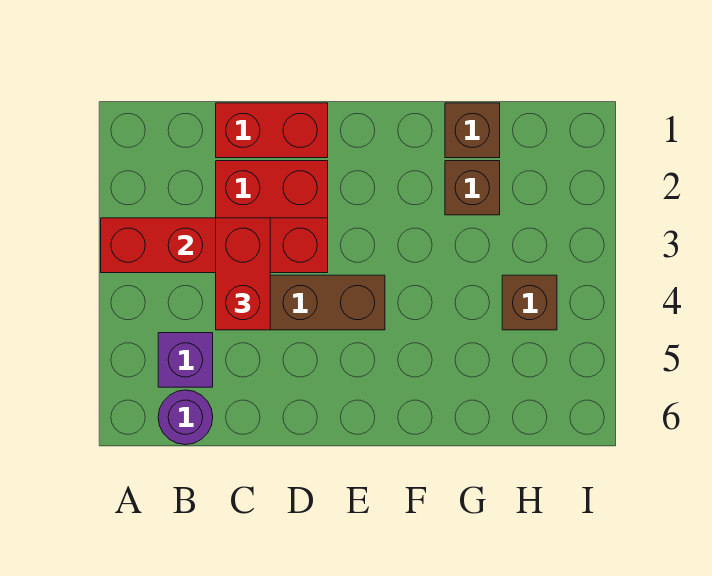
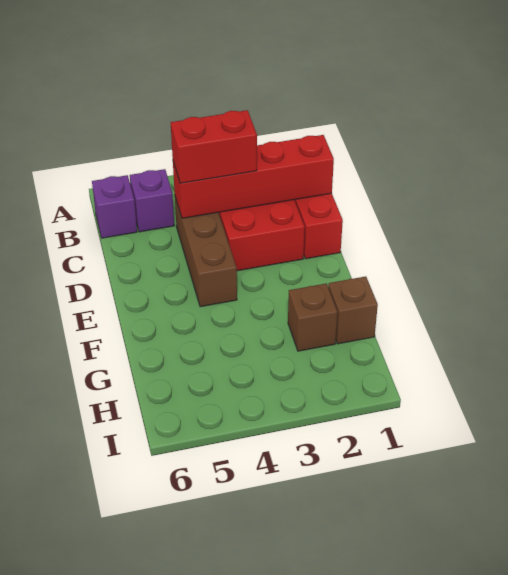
red brick A3:D3 level 2 -> red brick C1:C4 level 2
purple round brick B6 level 1 -> purple brick B6 level 1
brown brick H4 level 1 -> none

